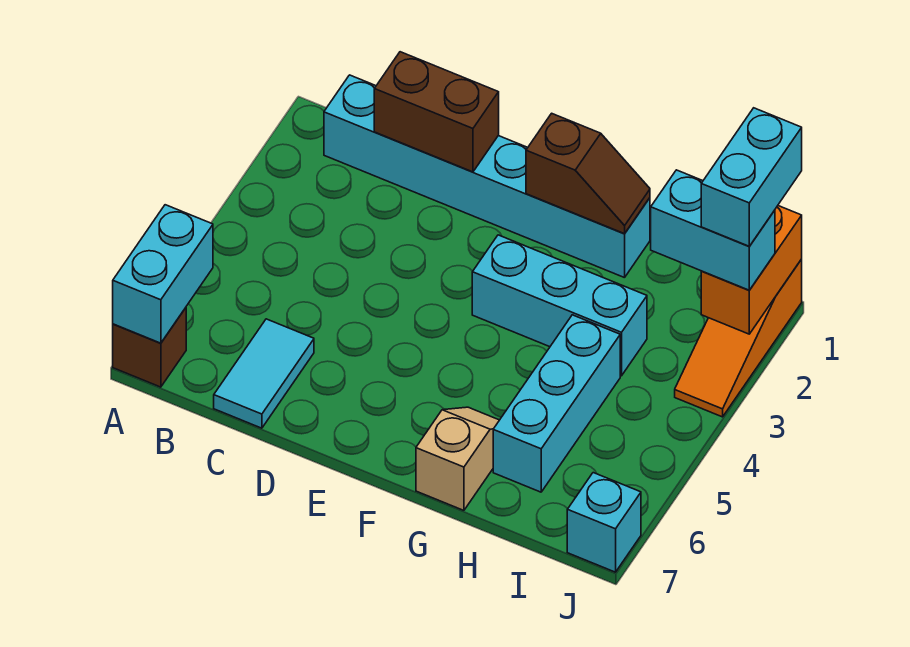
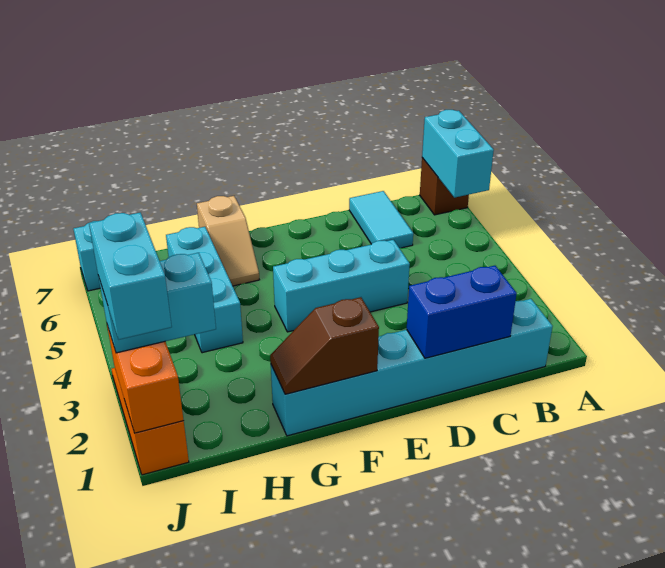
brown brick C1:D1 level 2 -> blue brick C1:D1 level 2
cyan brick F3:H3 level 1 -> cyan brick D4:F4 level 1

